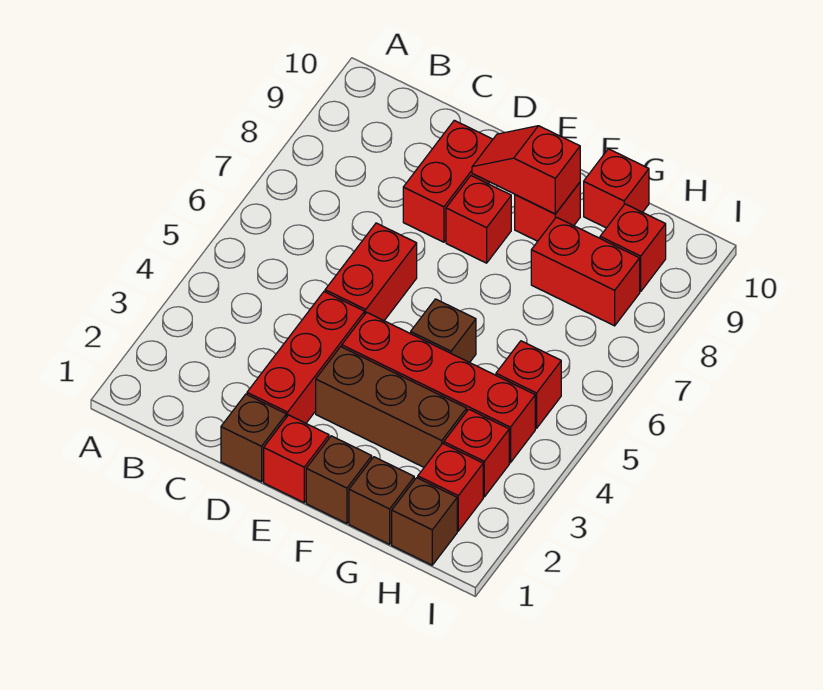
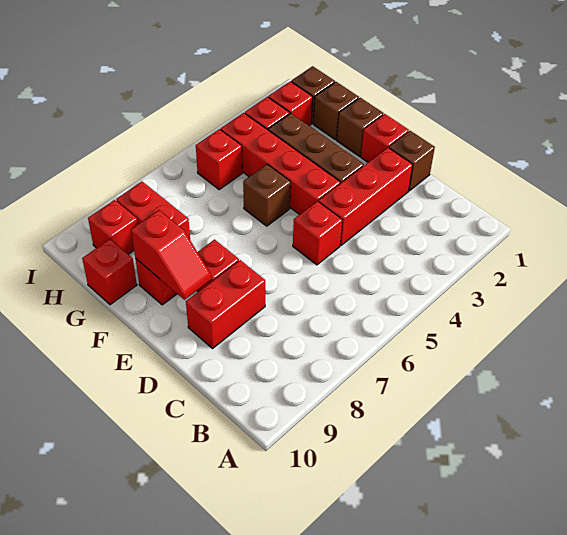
red brick D5:D6 level 1 -> red brick D5 level 1

